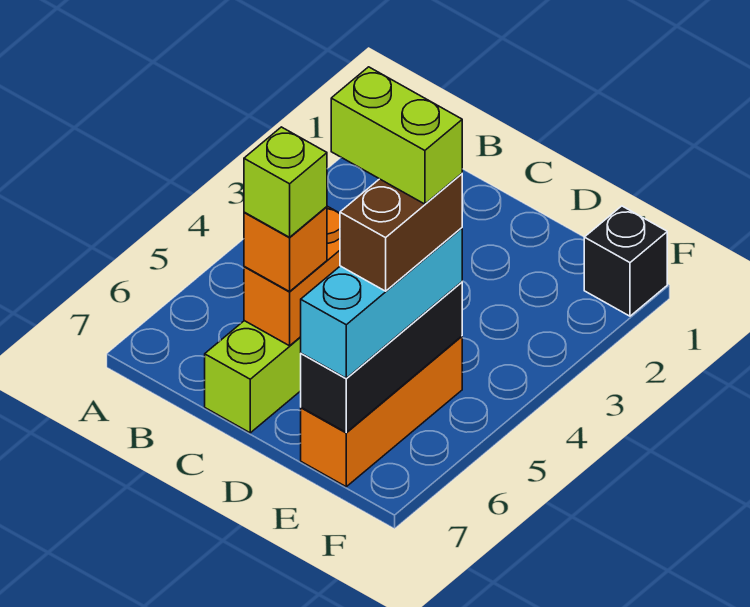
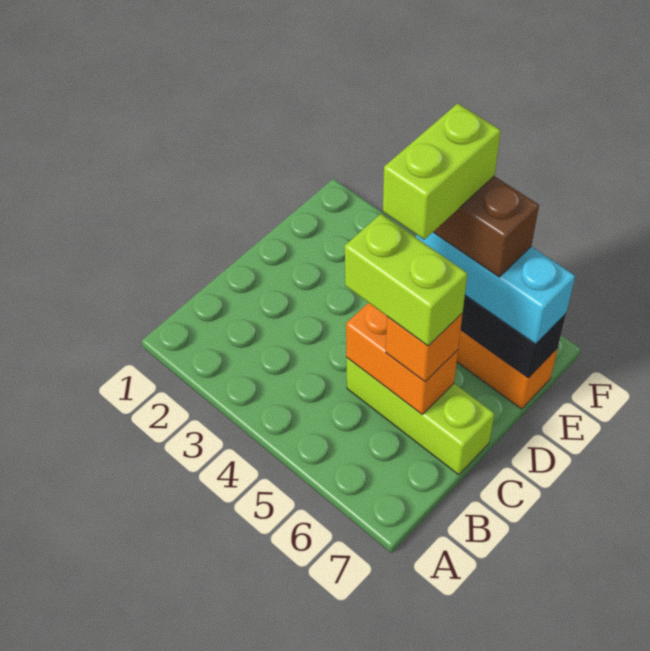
lime brick C6 level 4 -> lime brick C5:C6 level 4
black brick F1 level 1 -> none

